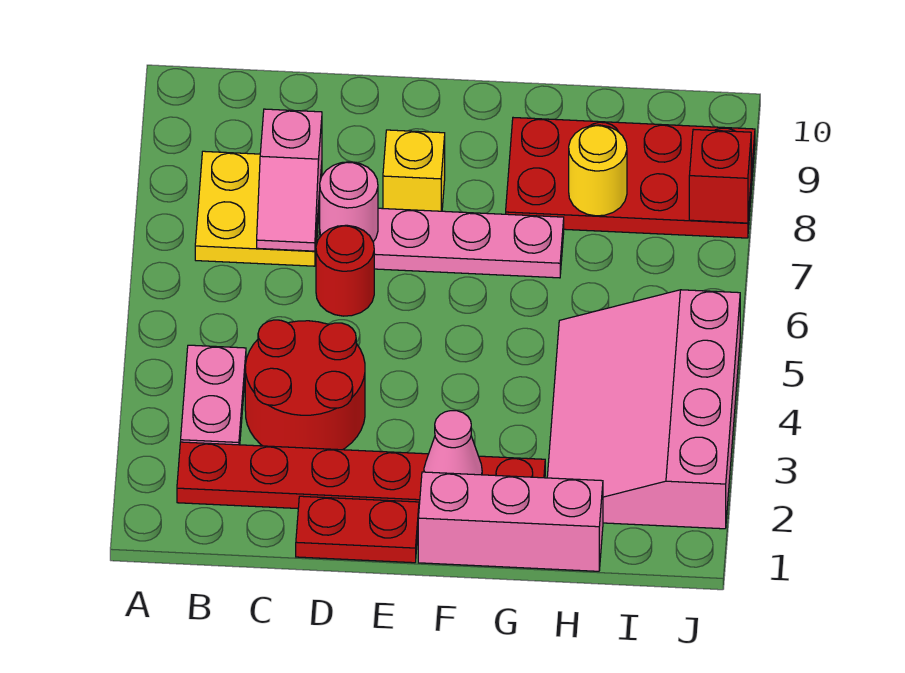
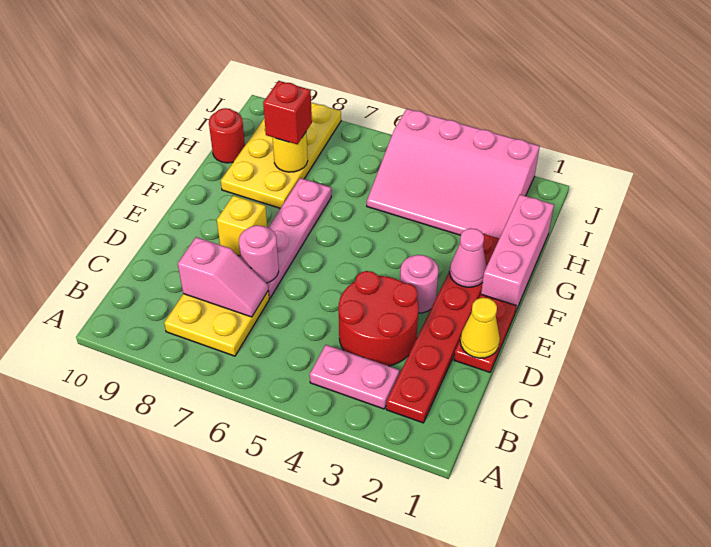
none -> yellow cone D1 level 2
red round brick D6 level 1 -> red round brick H10 level 1
none -> pink round brick E3 level 1
red plate G8:J9 level 1 -> yellow plate G8:J9 level 1
red brick J8 level 2 -> red brick H8 level 3

